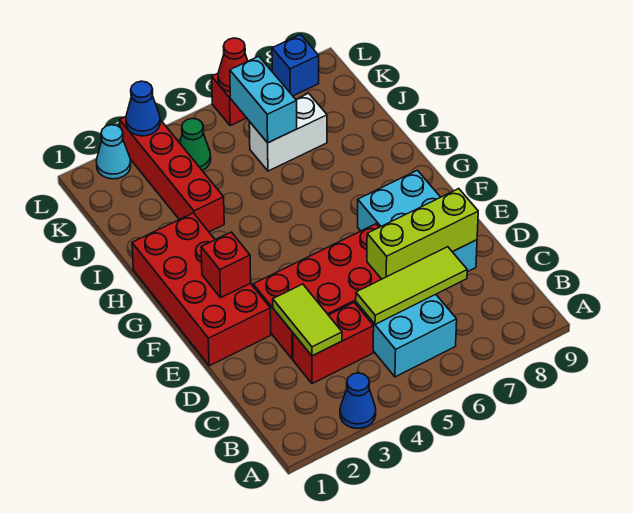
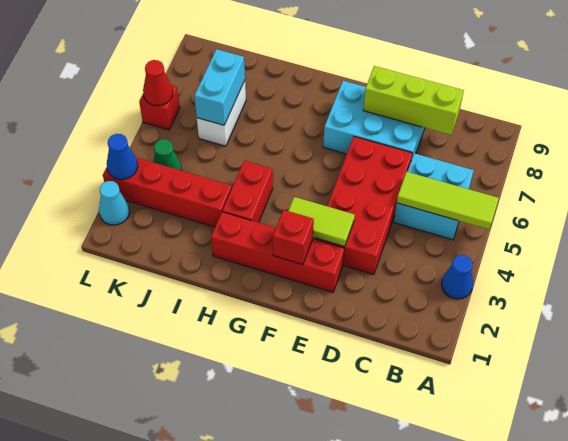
red brick C3:C4 level 1 -> red brick H3:H4 level 1
lime tile C3:D3 level 2 -> lime tile E3:F3 level 2
lime tile C5:C7 level 2 -> lime tile A5:C5 level 2
lime brick D6:D8 level 2 -> lime brick C8:E8 level 2
red brick E1:H2 level 1 -> red brick E2:H2 level 1
cyan brick J6:K6 level 2 -> cyan brick J6:J7 level 2
blue brick L8 level 1 -> none

